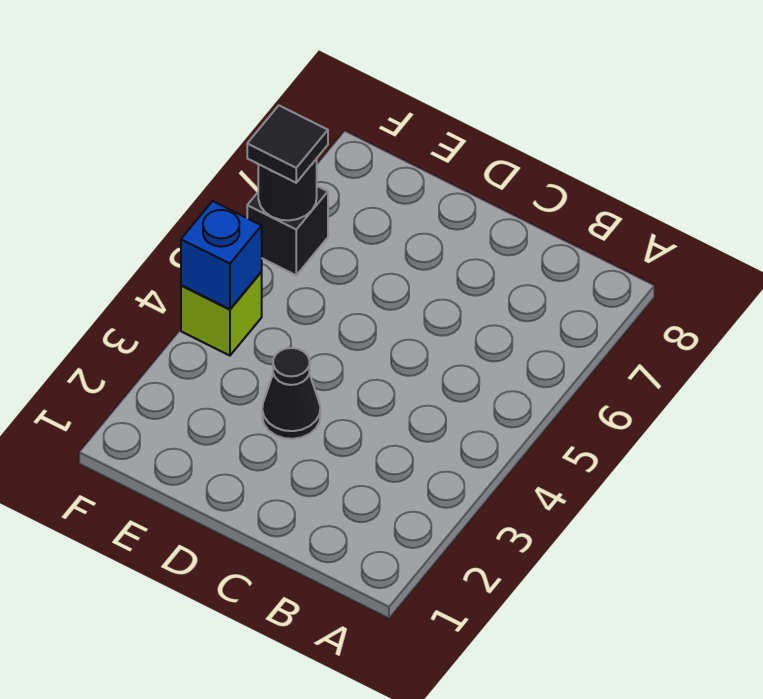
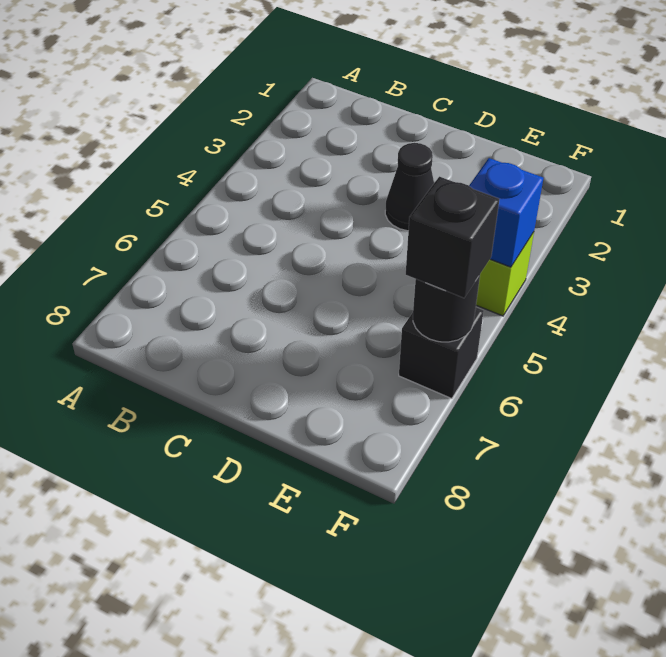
black tile F6 level 3 -> black brick F6 level 3

